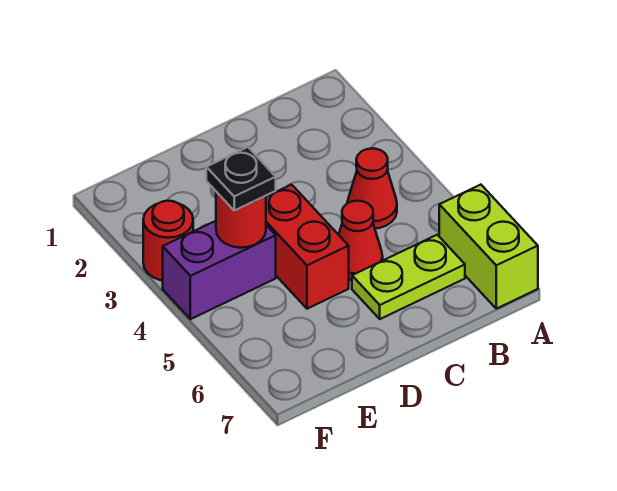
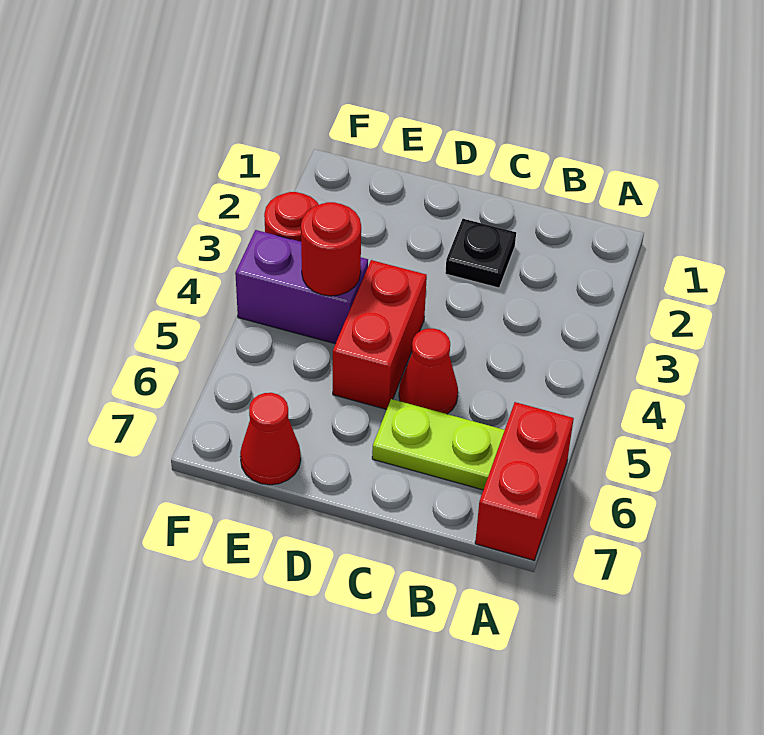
lime brick A6:A7 level 1 -> red brick A6:A7 level 1
red cone B4 level 1 -> red cone E7 level 1
black plate E4 level 3 -> black plate C2 level 1

